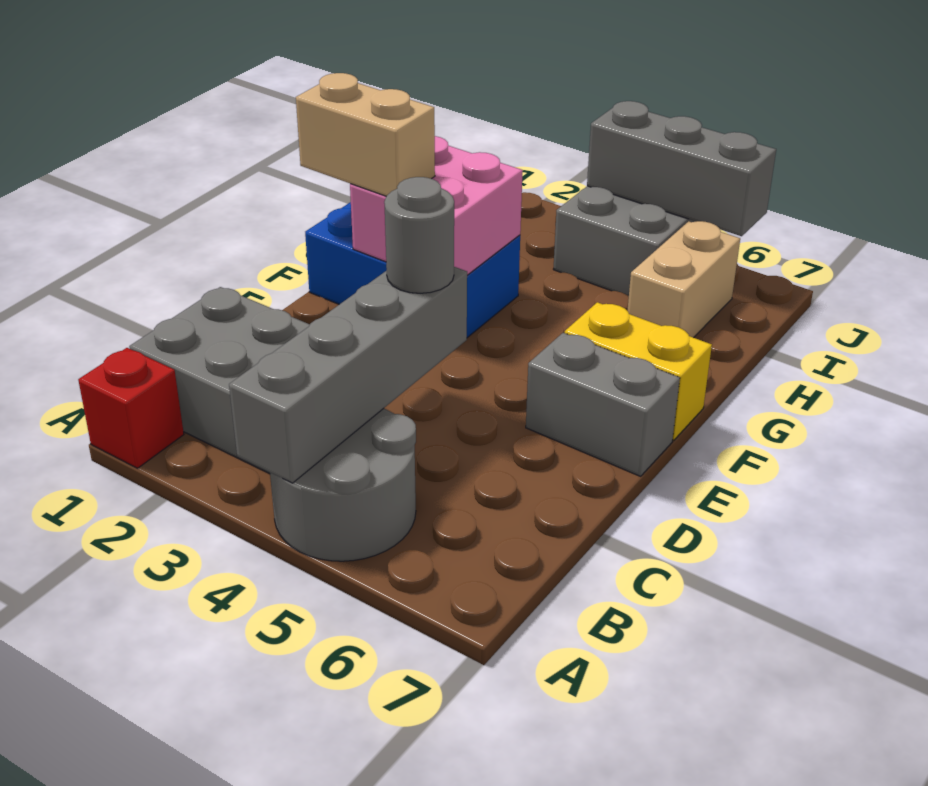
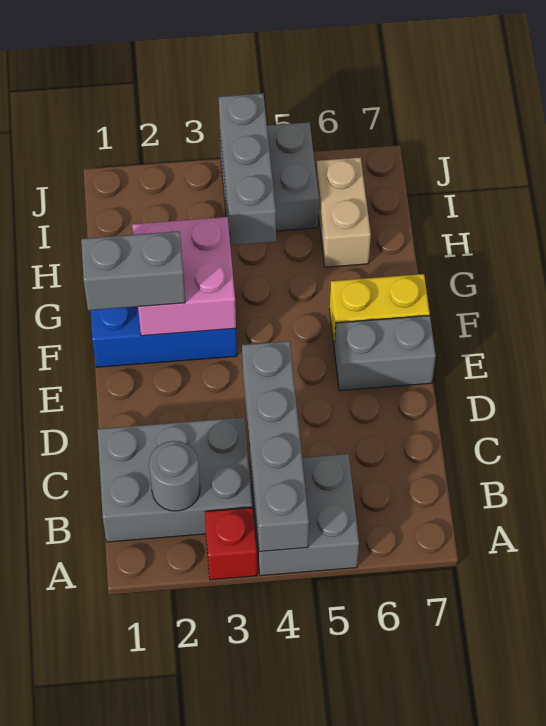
red brick A1 level 1 -> red brick A3 level 1
grey round brick A4:B5 level 1 -> grey brick A4:B5 level 1
grey round brick D4 level 3 -> grey round brick B2 level 2
tan brick F1:F2 level 3 -> grey brick F1:F2 level 3
grey brick J4:J6 level 2 -> grey brick H4:J4 level 2

